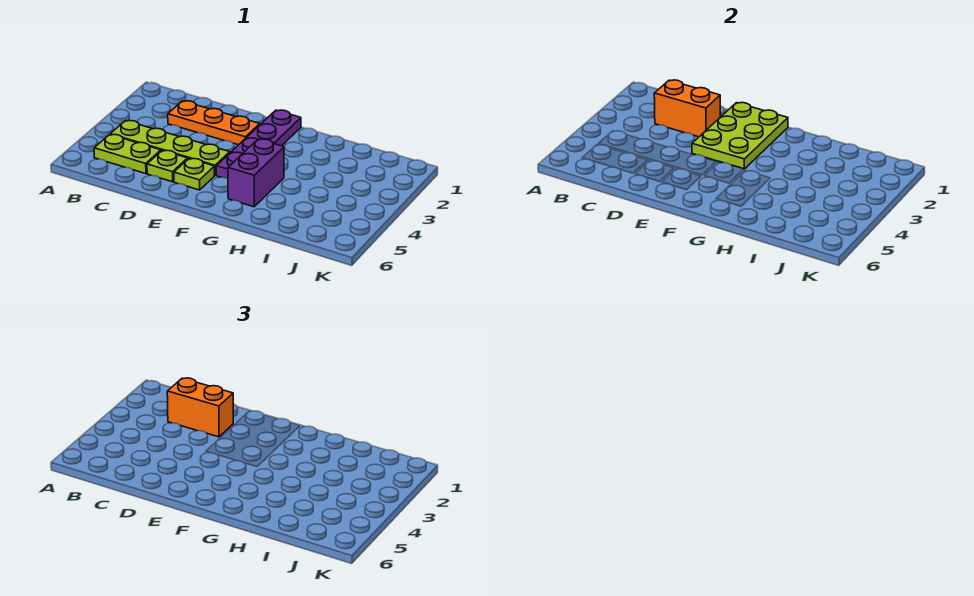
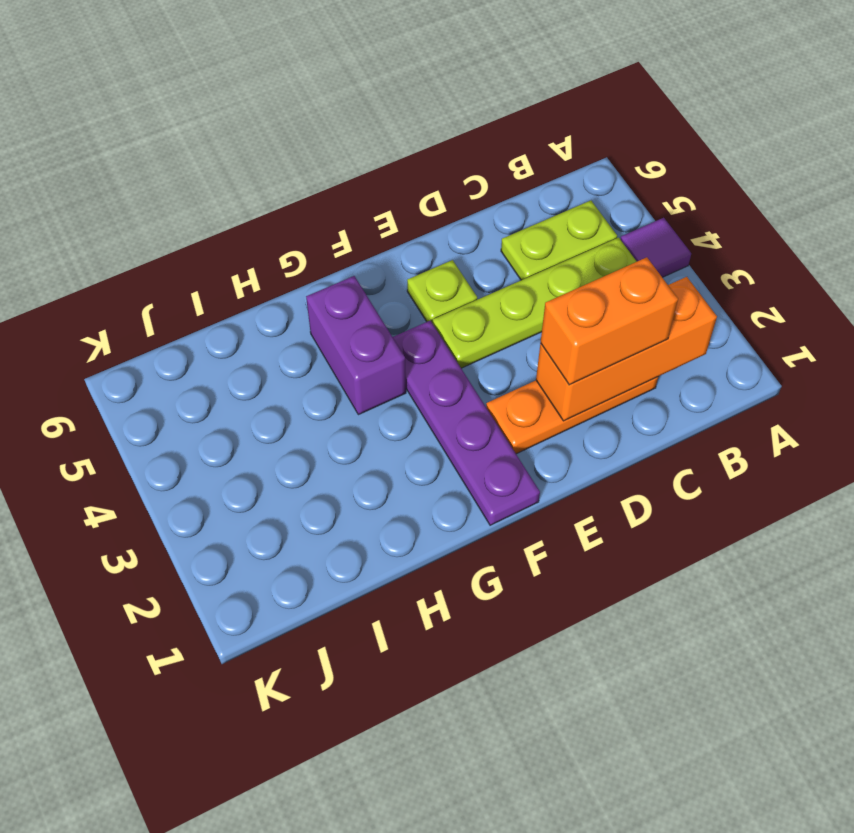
none -> purple tile A4 level 1
orange brick C2:D2 level 2 -> orange brick B2:D2 level 2
lime plate D5 level 1 -> none
lime plate E1:F3 level 2 -> none

